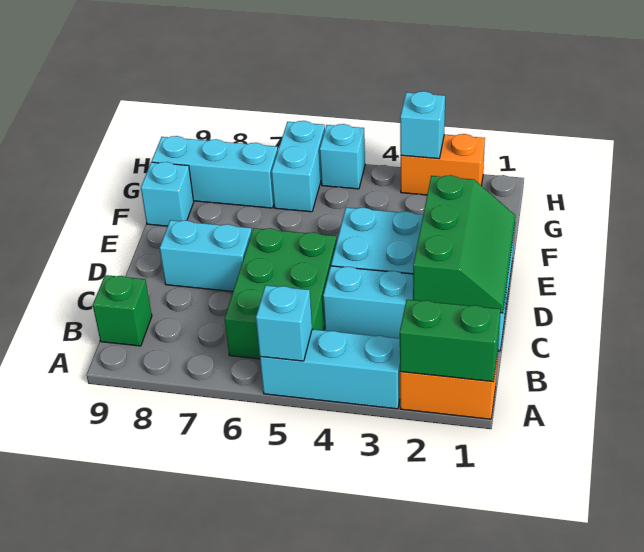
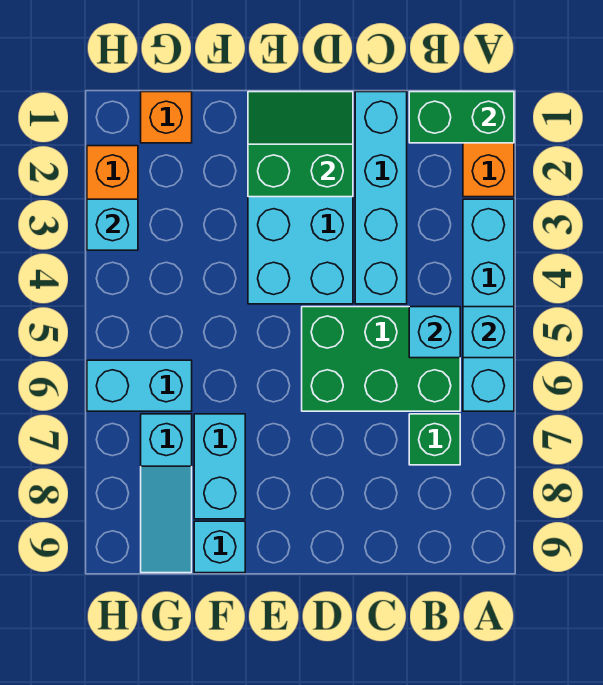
green brick A1:A2 level 2 -> green brick A1:B1 level 2
cyan brick A3:A5 level 1 -> cyan brick A3:A6 level 1
green brick B9 level 1 -> green brick B7 level 1
green slope C1:E2 level 2 top 2 -> green slope D1:E2 level 2 top 2
cyan brick D7:D8 level 1 -> cyan brick F7:F8 level 1
none -> orange brick G1 level 1
cyan brick G7:G9 level 1 -> cyan slope G7:G9 level 1 top 7
cyan brick H5 level 1 -> cyan brick B5 level 2

